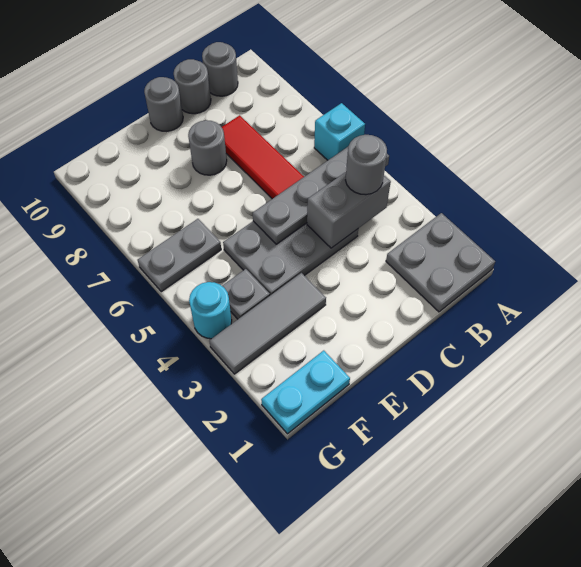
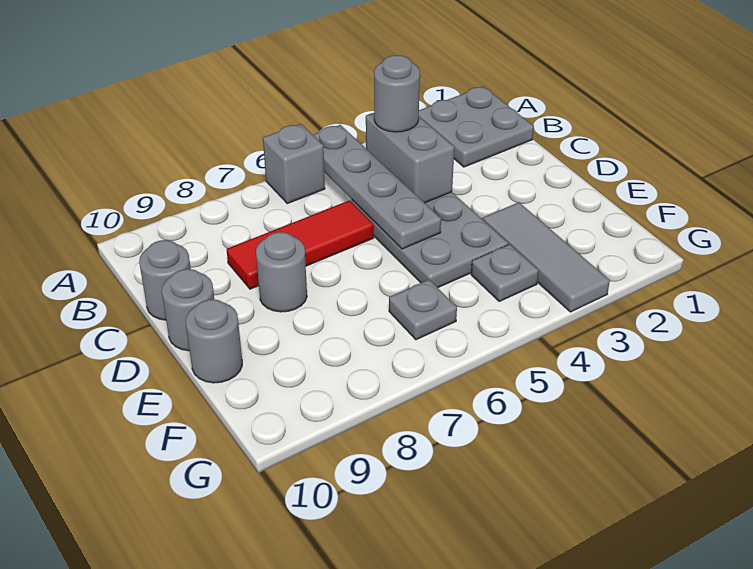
cyan brick A6 level 1 -> grey brick A6 level 1
grey round brick B10 level 1 -> grey round brick E10 level 1
cyan plate F1:G1 level 1 -> none
grey plate F6:G6 level 1 -> grey plate F6 level 1
cyan round brick G4 level 1 -> none

